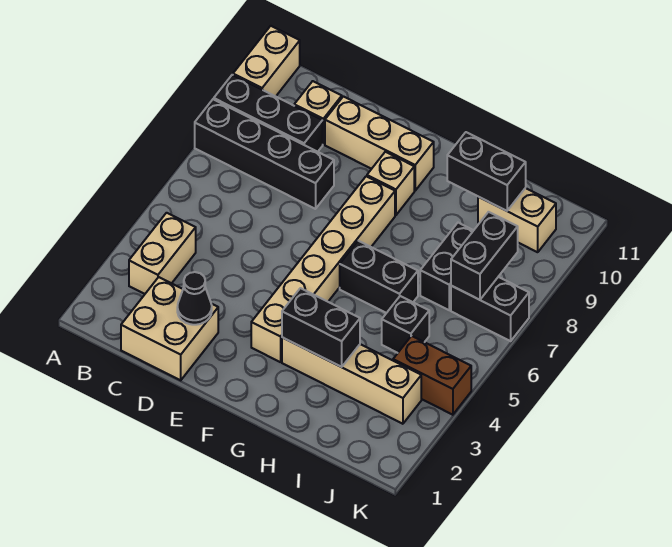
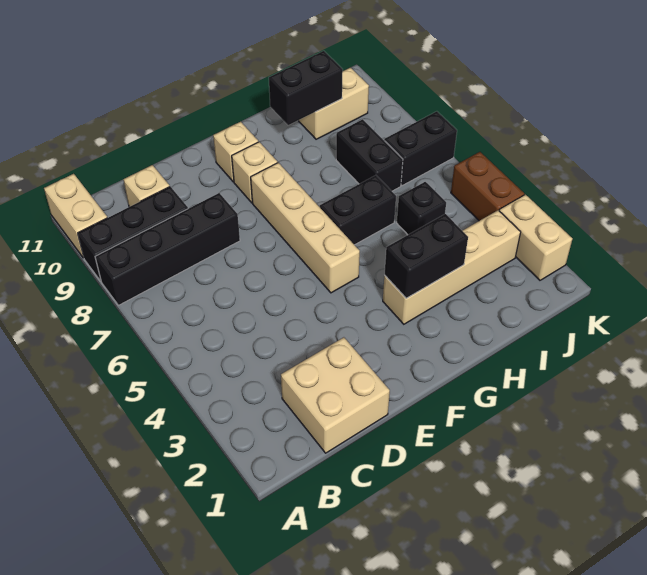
tan brick B3:B4 level 1 -> tan brick K2:K3 level 1
black cone D2 level 2 -> none
tan brick D10:F10 level 1 -> tan brick F10 level 1
tan brick F3:F8 level 1 -> tan brick F5:F8 level 1
brown brick J4:K4 level 1 -> brown brick K4:K5 level 1
black brick J7:J8 level 2 -> none

